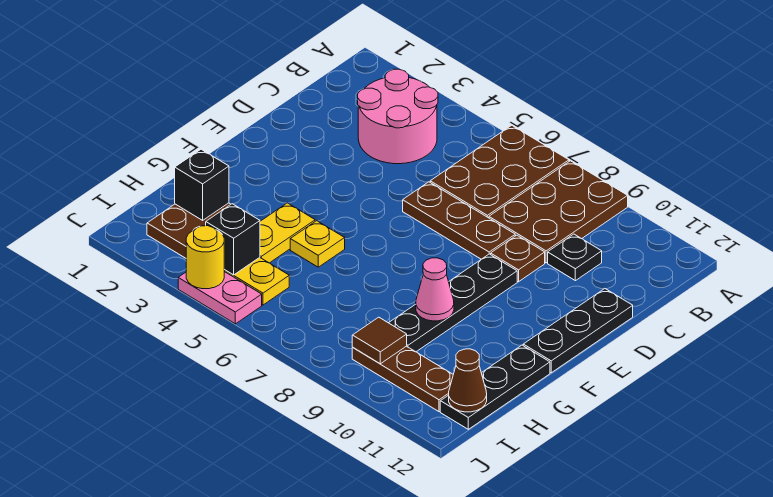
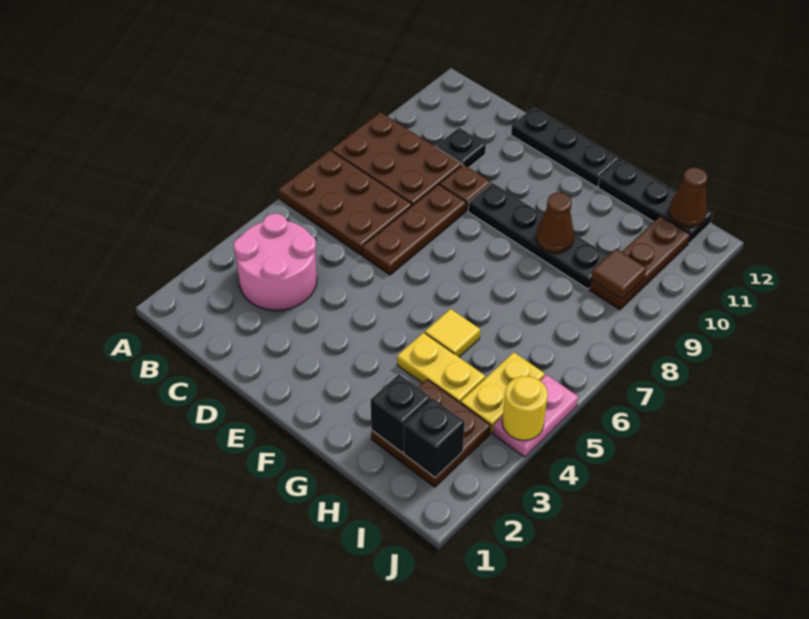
yellow plate G5 level 1 -> yellow tile G5 level 1
pink cone G9 level 2 -> brown cone G9 level 2
black brick I4 level 2 -> black brick I2 level 2

